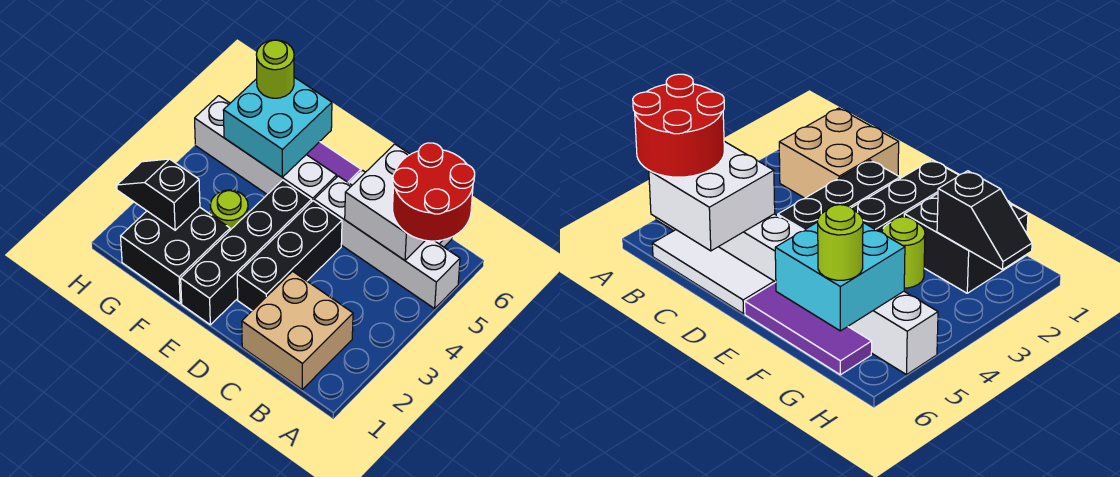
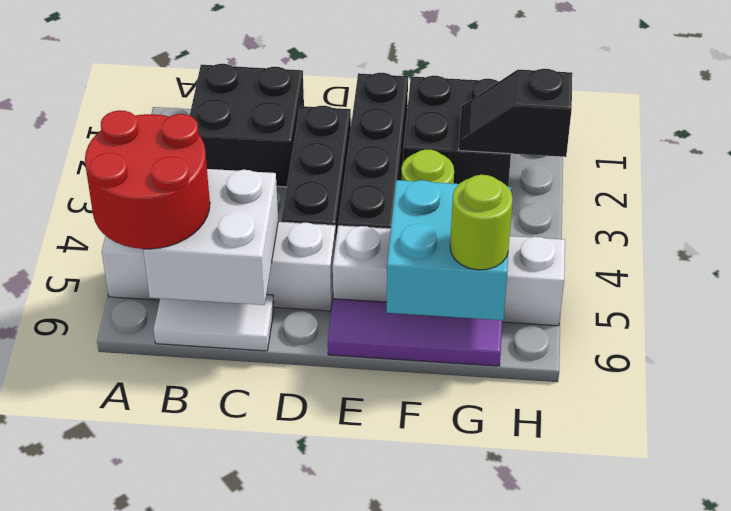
tan brick B1:C2 level 1 -> black brick B1:C2 level 1
white tile B6:D6 level 1 -> white tile B6:C6 level 1
black slope G2:H2 level 2 top G -> black slope G2:H2 level 2 top H

